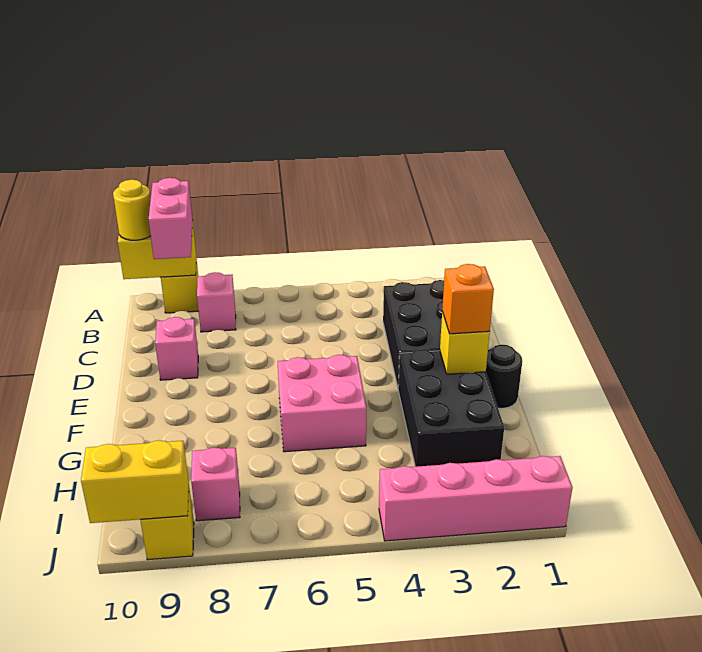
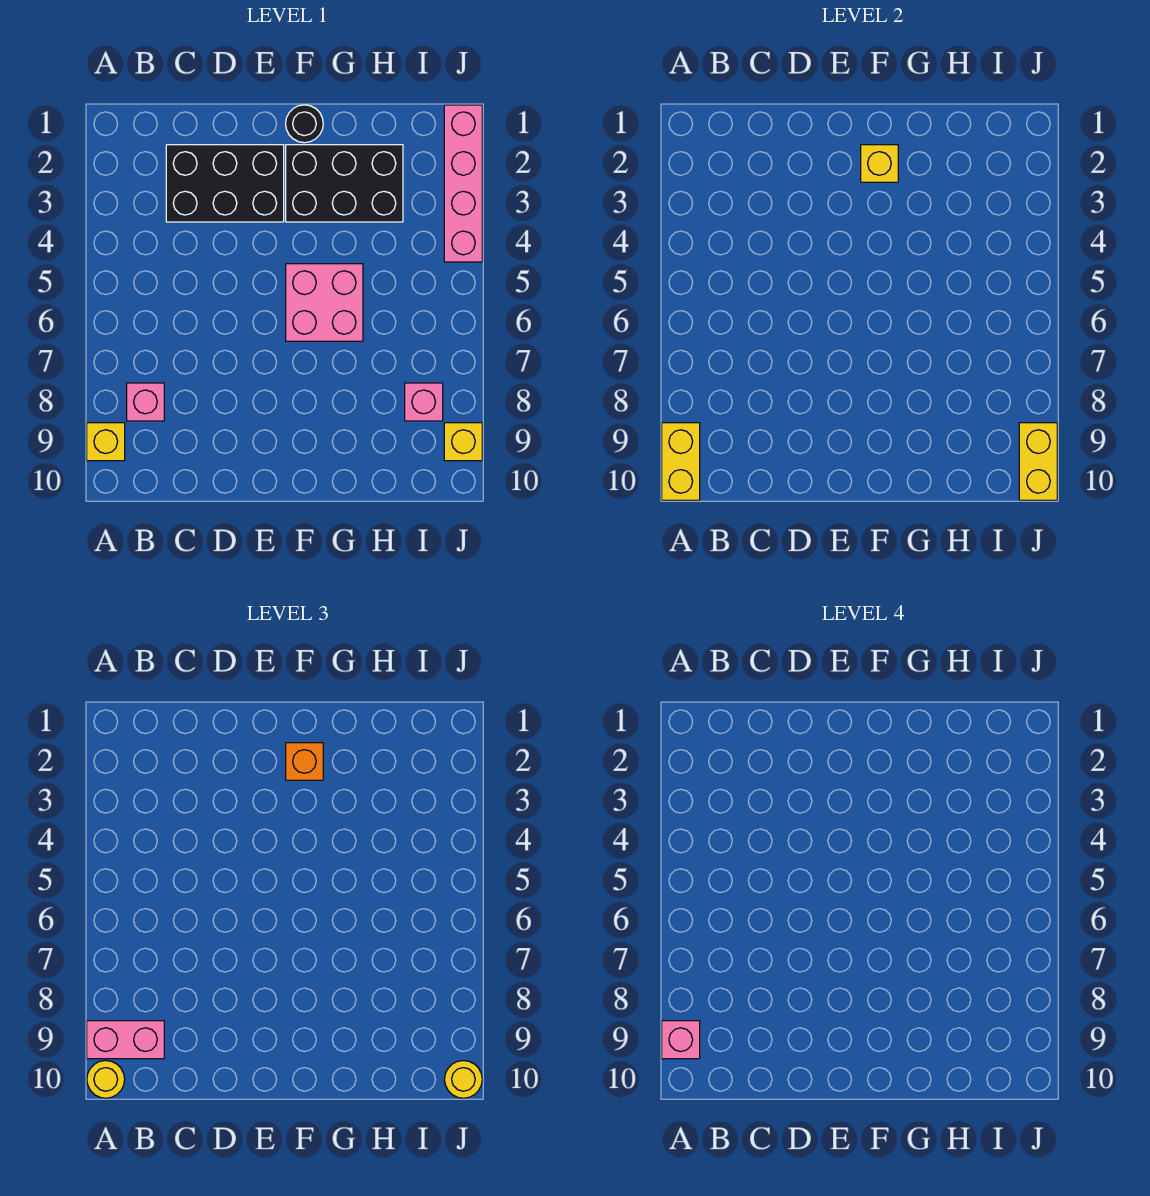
pink brick D9 level 1 -> pink brick A9 level 4
none -> yellow round brick J10 level 3

